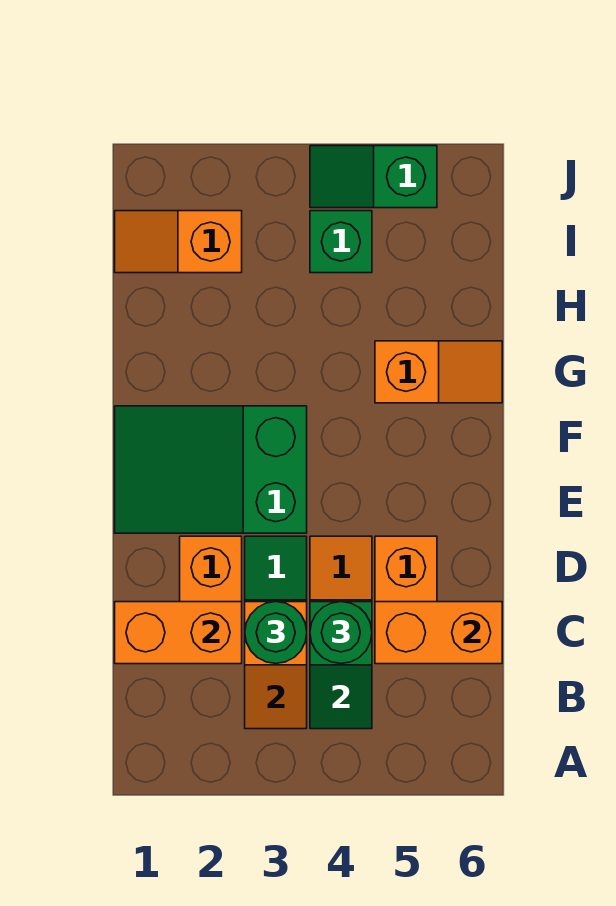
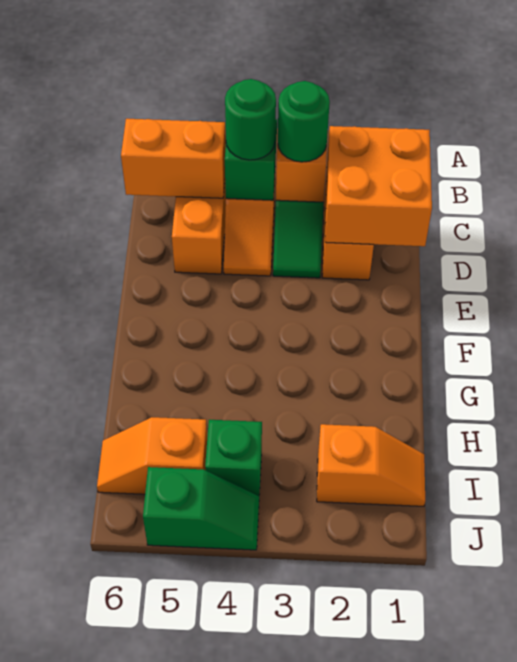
orange brick C1:C2 level 2 -> orange brick C1:D2 level 2
green slope E1:F3 level 1 top 3 -> none
orange slope G5:G6 level 1 top 5 -> orange slope I5:I6 level 1 top 5

